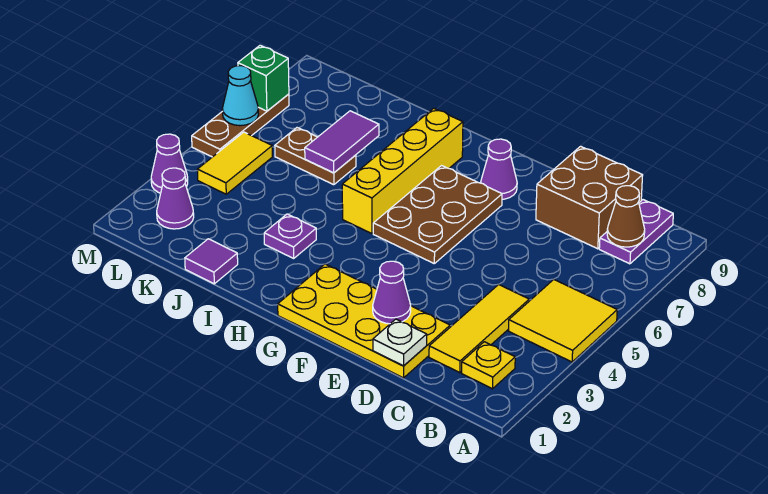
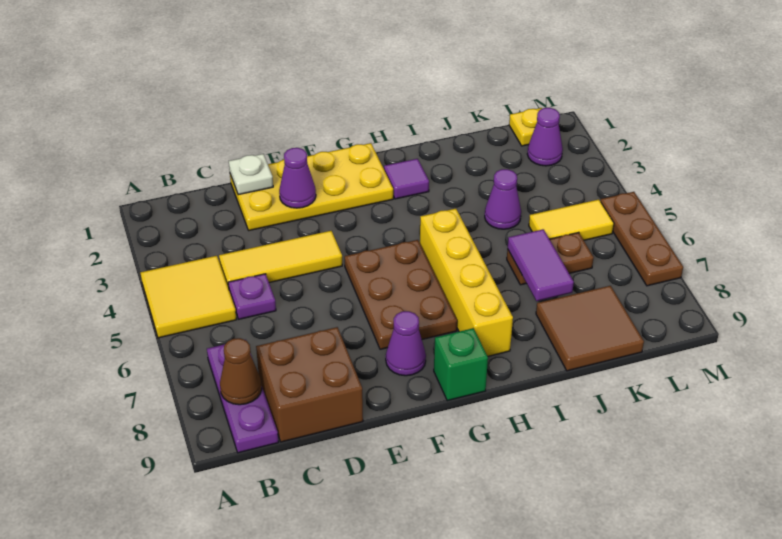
yellow plate B2 level 1 -> yellow plate L1 level 1
purple plate B8:B9 level 1 -> purple plate B7:B9 level 1
yellow tile C2:C4 level 1 -> yellow tile C4:E4 level 1
purple plate I3 level 1 -> purple plate C5 level 1
purple tile J1 level 1 -> purple tile H2 level 1
none -> brown tile J8:K9 level 1
yellow tile L4:L5 level 1 -> yellow tile K5:L5 level 1
purple cone M3 level 1 -> purple cone J4 level 1
cyan cone M6 level 2 -> none
green brick M7 level 2 -> green brick G9 level 1

